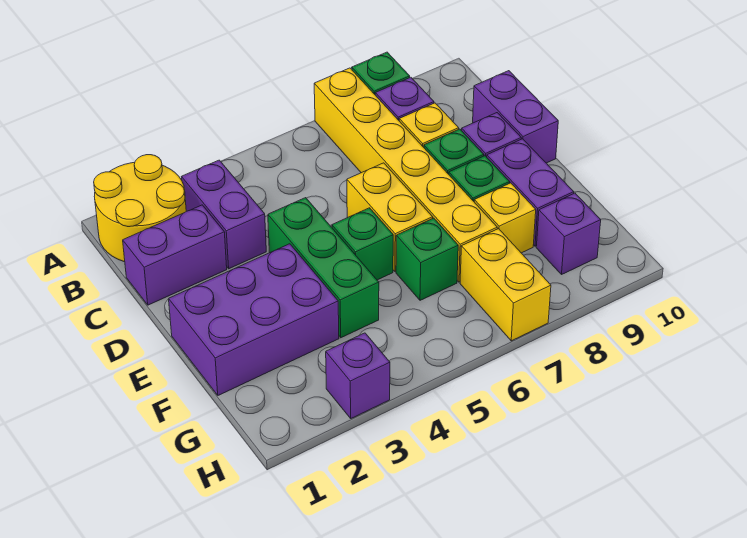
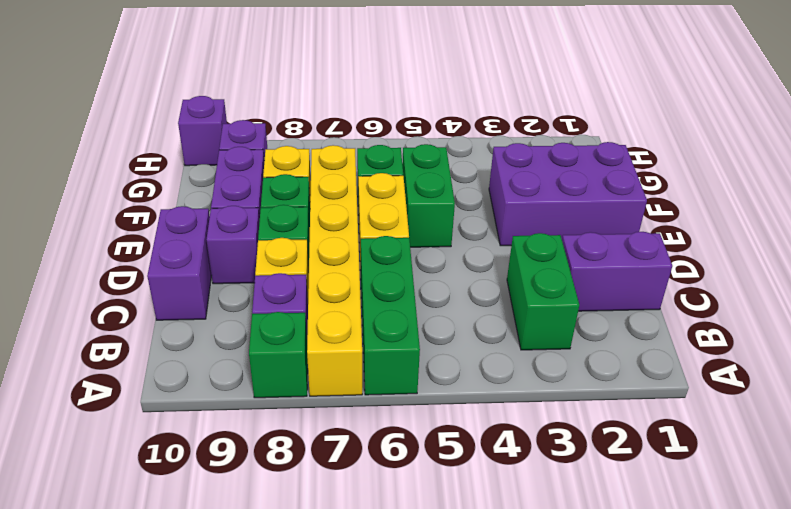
yellow round brick A1:B2 level 1 -> none
purple brick B3:C3 level 1 -> green brick B3:C3 level 1
green brick D4:F4 level 1 -> green brick A6:C6 level 1
green brick E5 level 1 -> green brick E5:F5 level 1
yellow brick G7:H7 level 1 -> none
purple brick H3 level 1 -> purple brick H10 level 1

